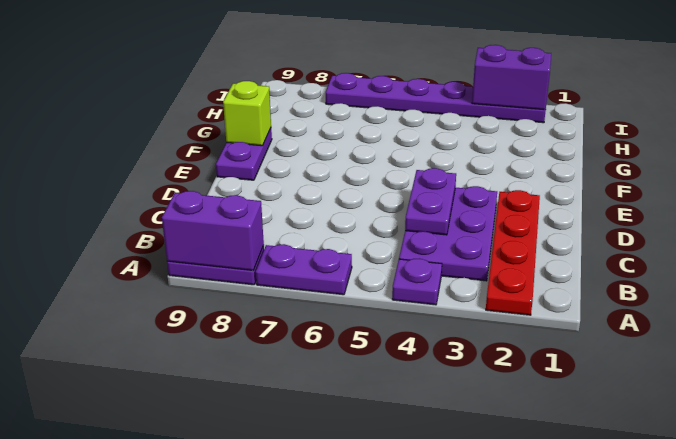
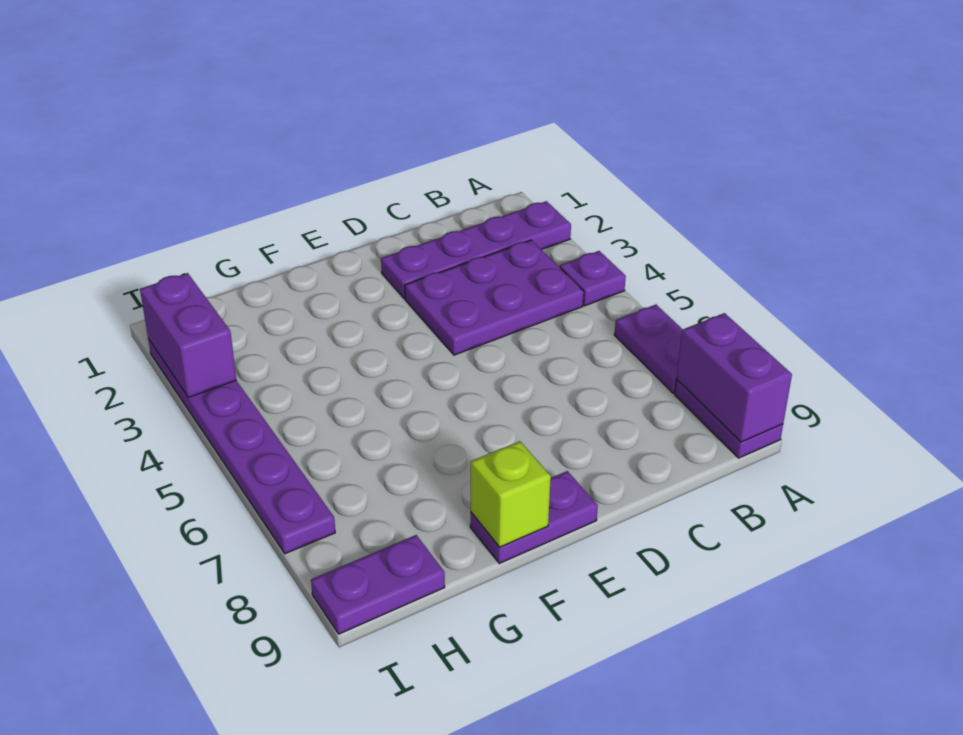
red plate A2:D2 level 1 -> purple plate A2:D2 level 1
purple plate C4:D4 level 2 -> purple plate H9:I9 level 1

